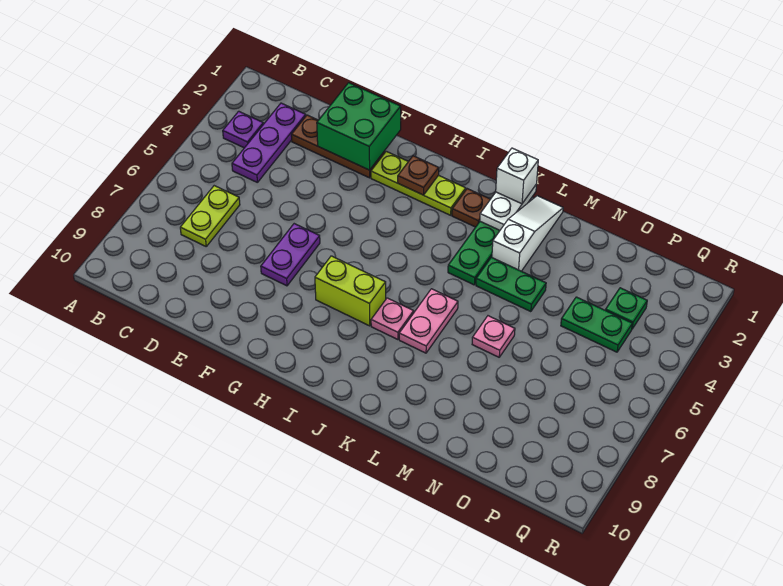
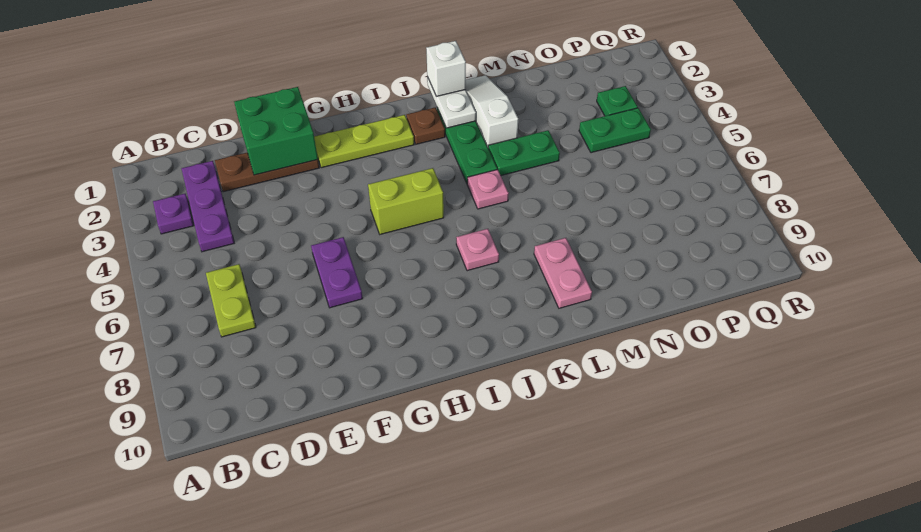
brown plate H2 level 2 -> none
lime brick H7:I7 level 1 -> lime brick H5:I5 level 1
pink plate K6:K7 level 1 -> pink plate L8:L9 level 1
pink plate M6 level 1 -> pink plate K5 level 1

